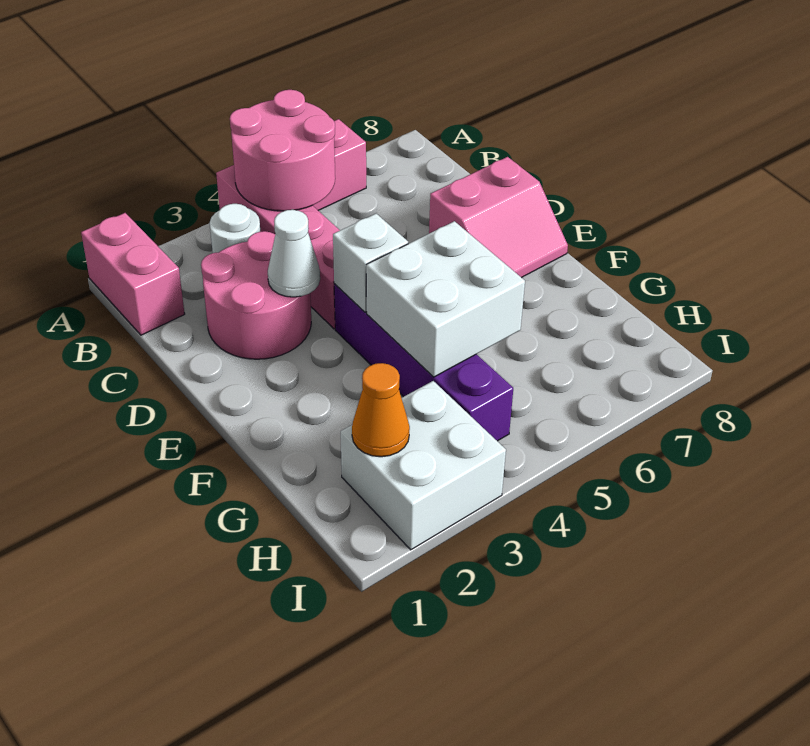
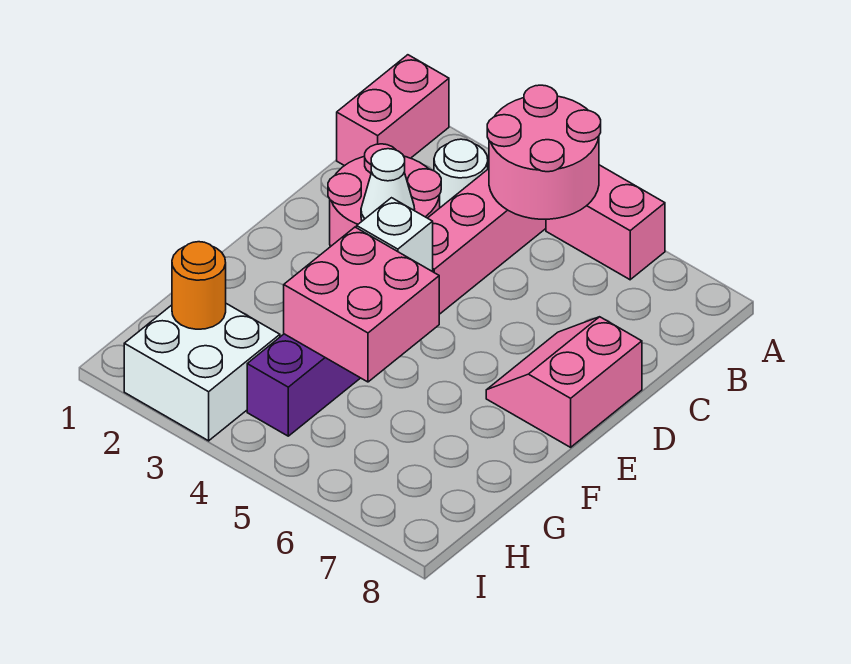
pink slope D7:E8 level 1 top D -> pink slope D7:E8 level 1 top 8
white brick F4:G5 level 2 -> pink brick F4:G5 level 2
orange cone H2 level 2 -> orange round brick H2 level 2

